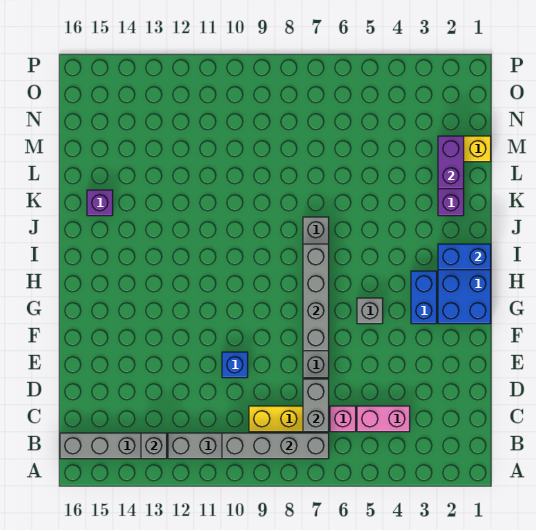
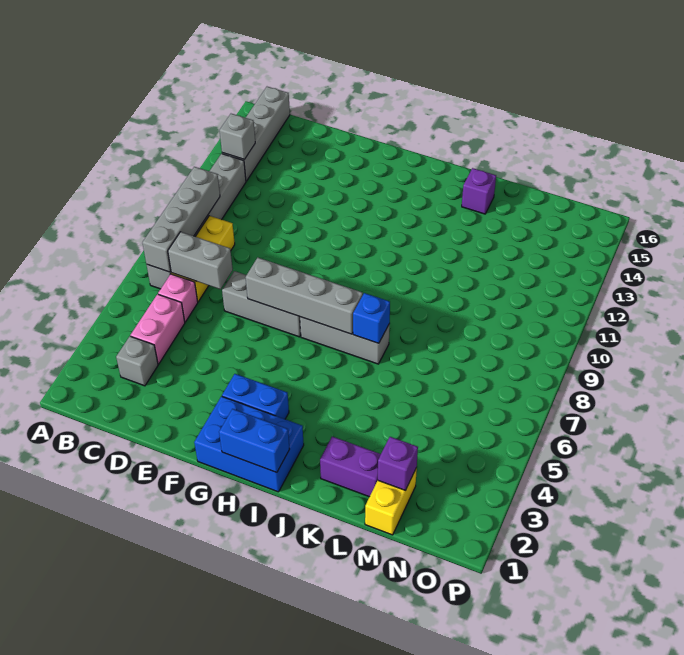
blue brick E10 level 1 -> blue brick J7 level 2
grey brick G5 level 1 -> grey brick C3 level 1
blue brick I1:I2 level 2 -> blue brick H1:I1 level 2
purple brick L2:M2 level 2 -> purple brick M2 level 2

